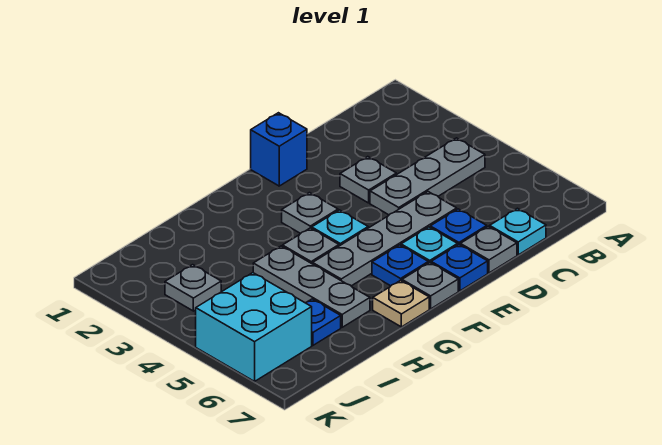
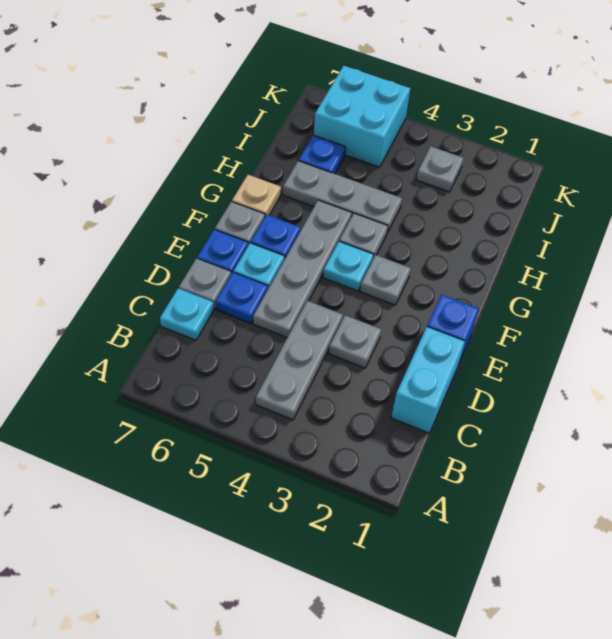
none -> cyan brick C1:D1 level 1

